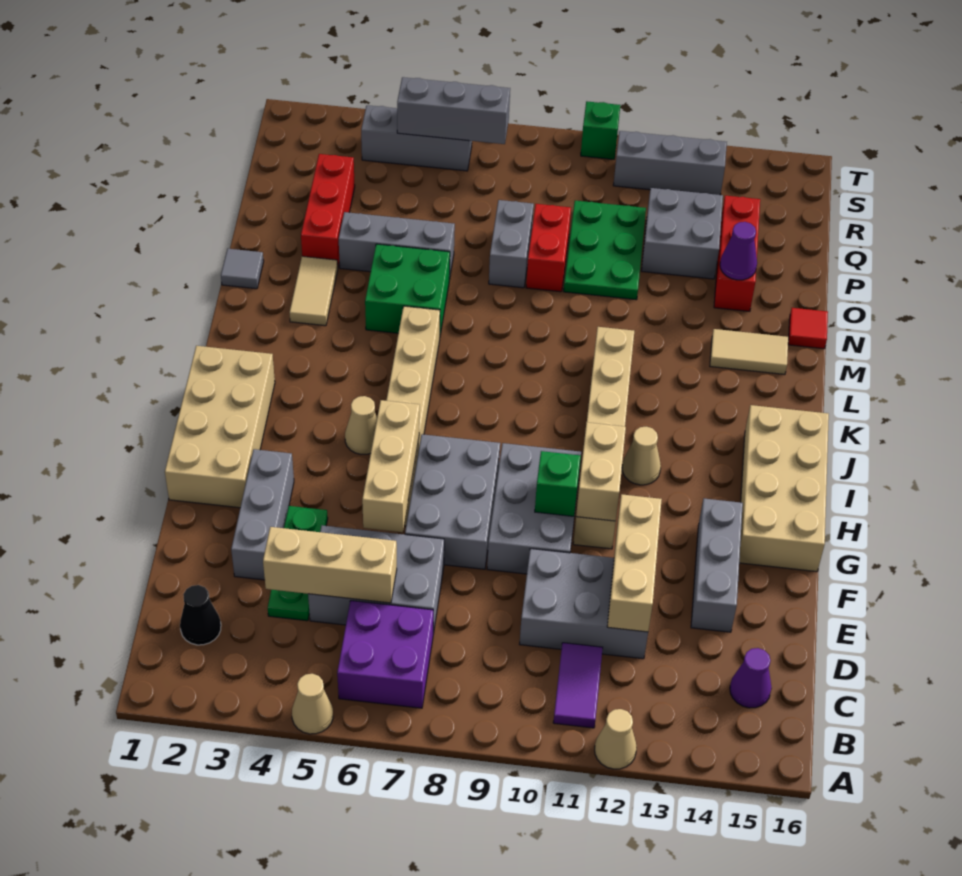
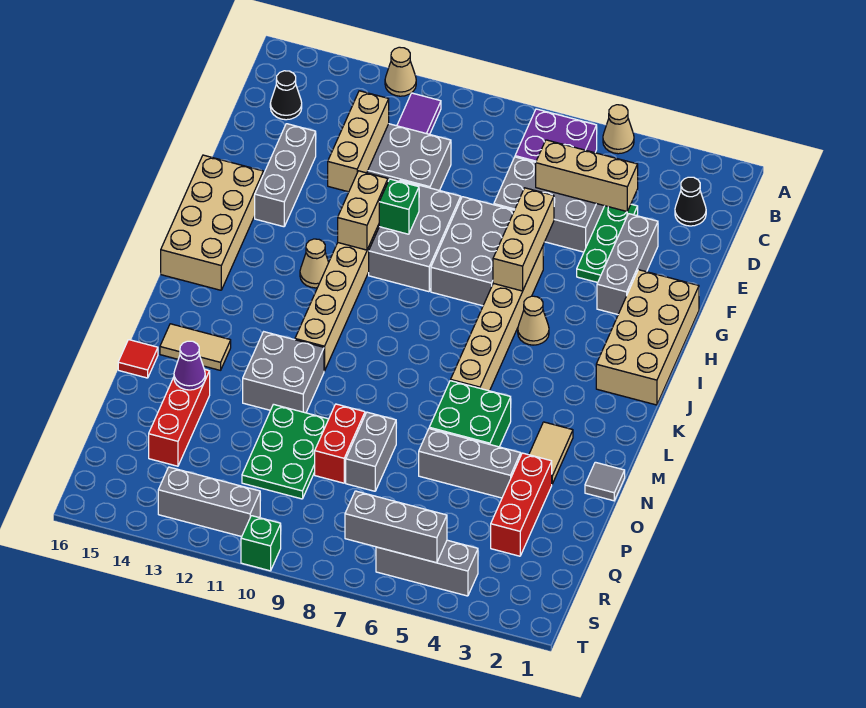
purple cone C15 level 1 -> black cone C15 level 1
grey brick P12:Q13 level 1 -> grey brick M11:N12 level 1

